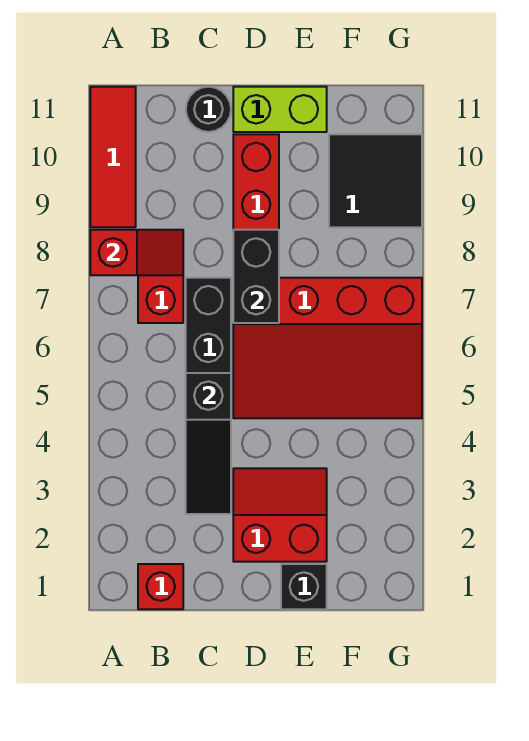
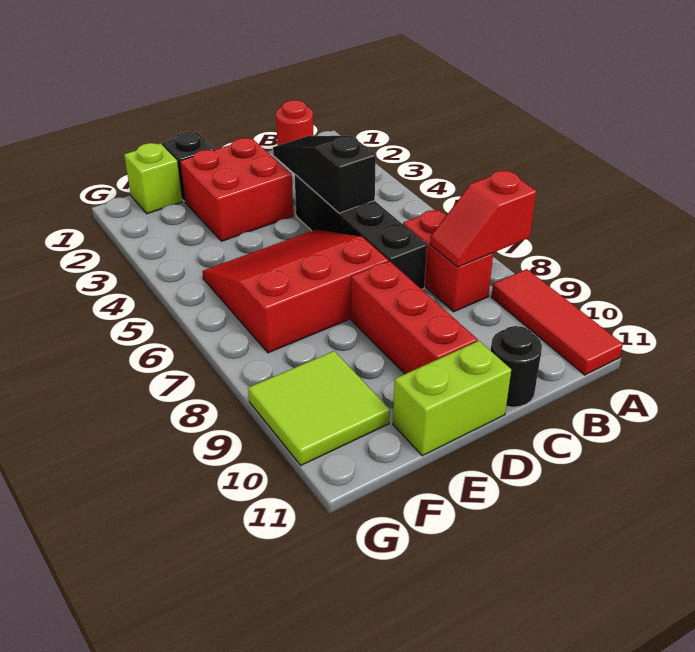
red brick B1 level 1 -> red round brick B1 level 1
red slope D2:E3 level 1 top 2 -> red brick D2:E3 level 1
red slope D5:G7 level 1 top 7 -> red slope D5:F7 level 1 top 7
black brick D7:D8 level 2 -> none
none -> lime brick F1 level 1
black tile F9:G10 level 1 -> lime tile F9:G10 level 1

